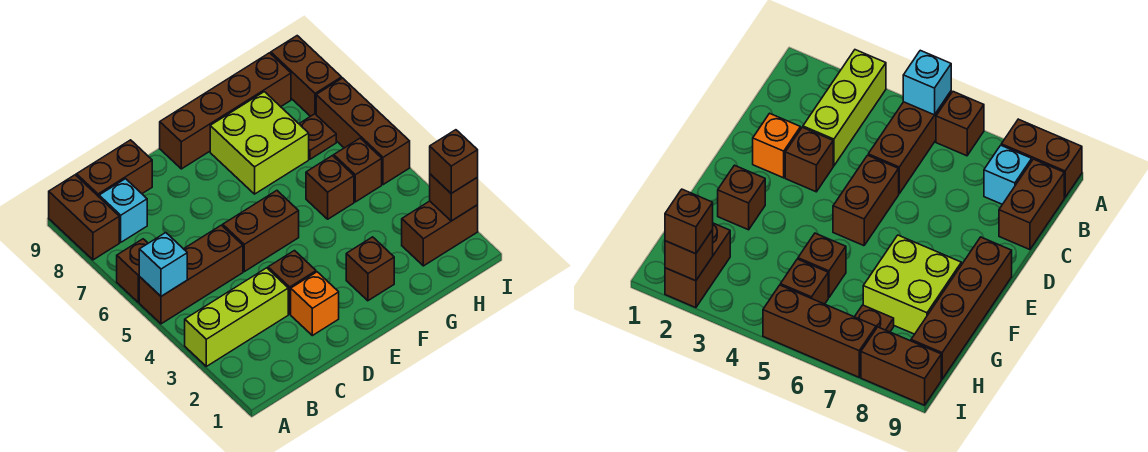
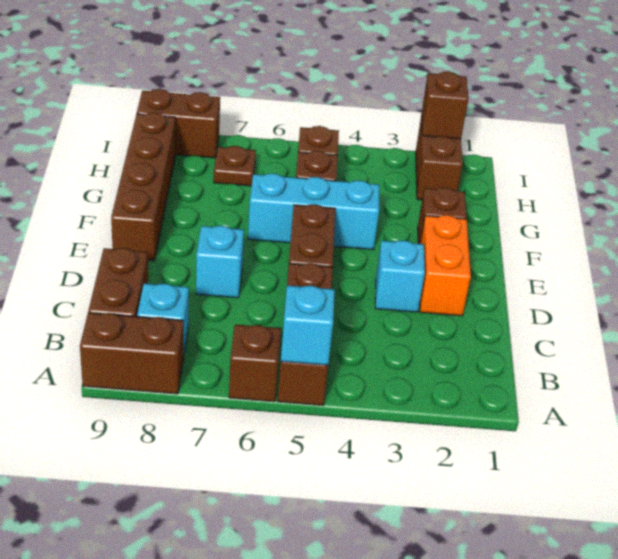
lime brick A3:C3 level 1 -> none
orange brick D2 level 1 -> orange brick D2:E2 level 1
brown brick D3 level 1 -> cyan brick D3 level 1
none -> cyan brick D7 level 1
none -> cyan brick F4:F6 level 1
lime brick F7:G8 level 1 -> none
brown brick I2 level 3 -> none
brown brick I5:I7 level 1 -> none

